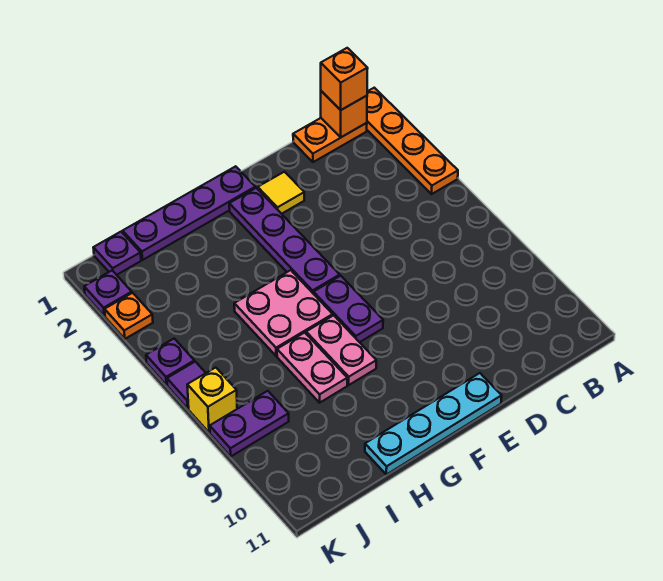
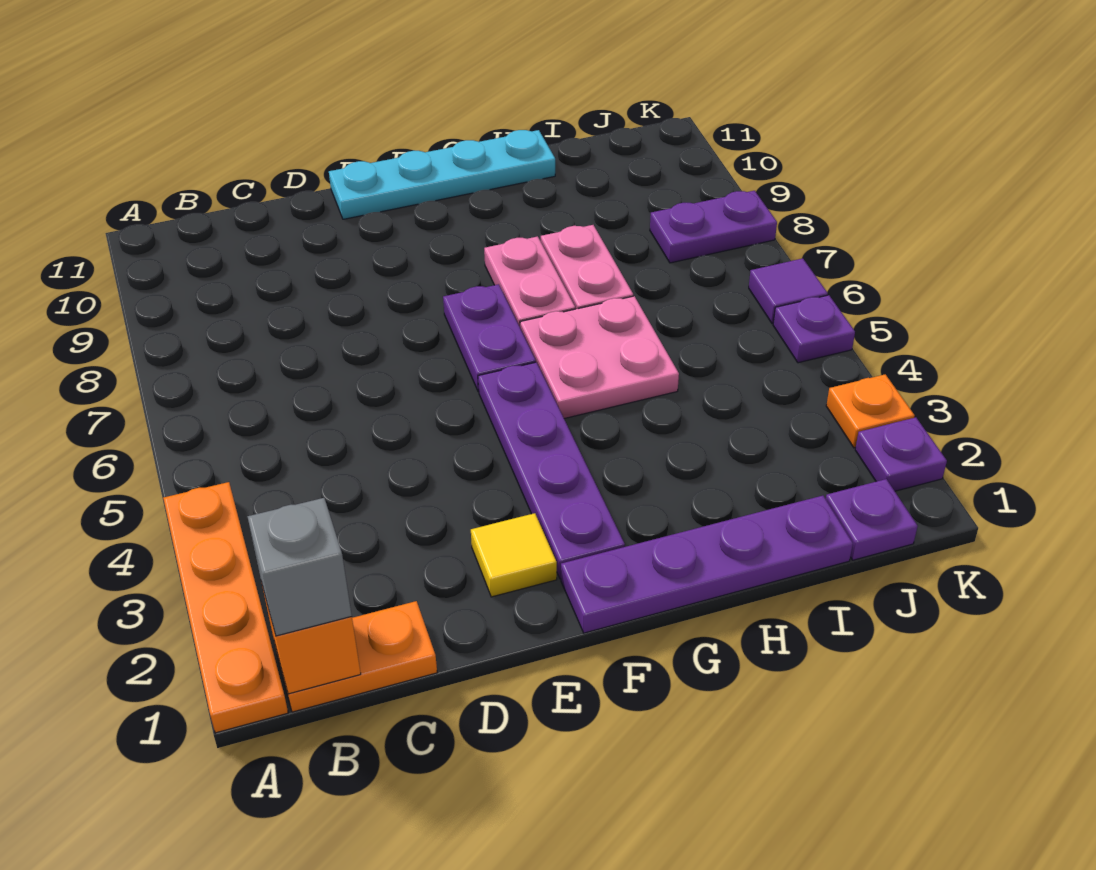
orange brick B1 level 3 -> grey brick B1 level 3
yellow brick K7 level 1 -> none

